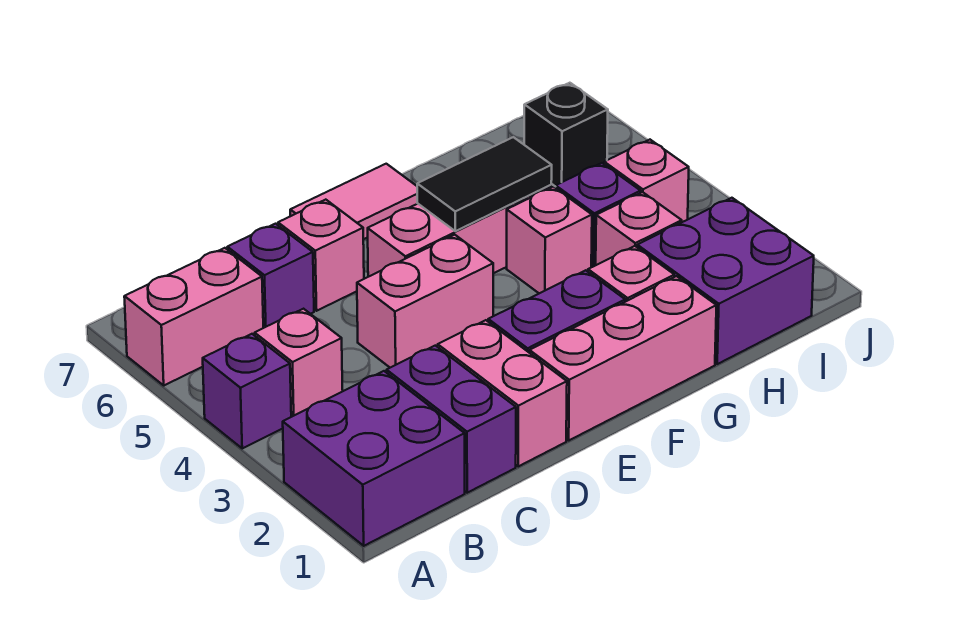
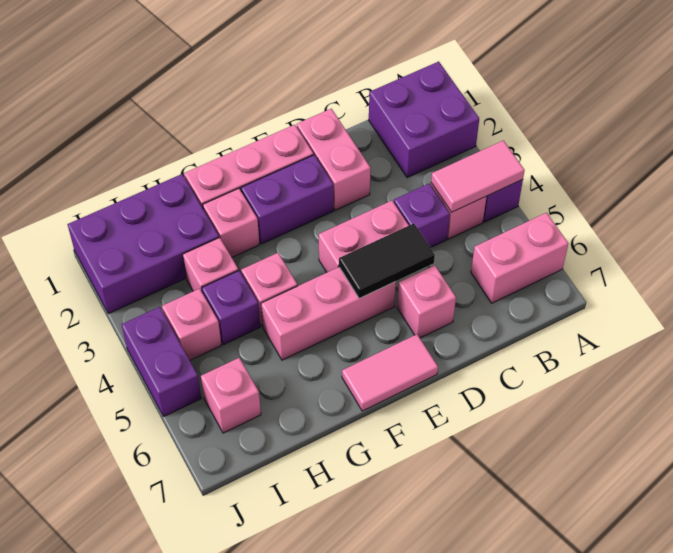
none -> pink tile A4:B4 level 2
purple brick C1:C2 level 1 -> purple brick J4:J5 level 1
purple brick C6 level 1 -> purple brick C4 level 1
black tile F5:G5 level 2 -> black tile D5:E5 level 2
purple brick H1:I2 level 1 -> purple brick H1:J2 level 1
black brick I6 level 1 -> pink brick I6 level 1

